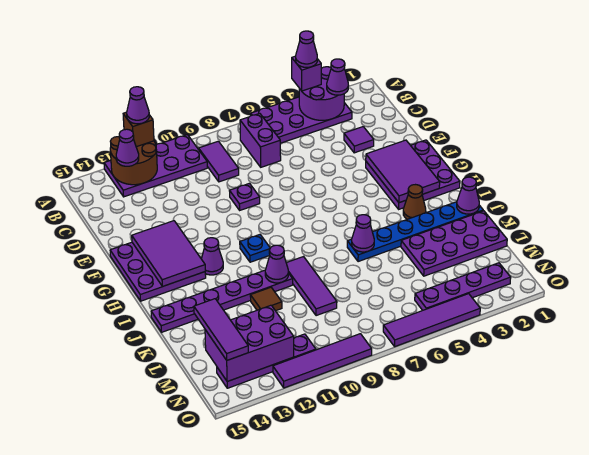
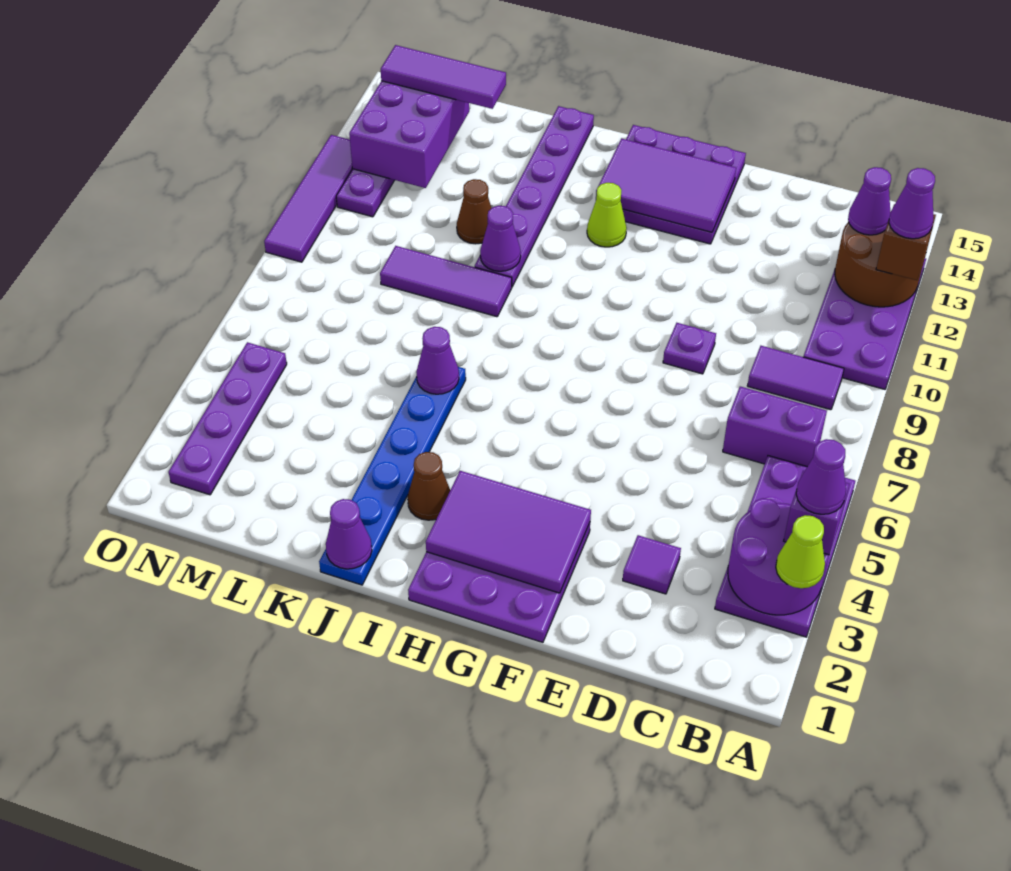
none -> lime cone A3 level 3
purple cone B3 level 3 -> none
blue plate H10 level 1 -> none
purple cone H12 level 1 -> lime cone H12 level 1
purple plate K1:L4 level 1 -> none
brown tile K11 level 1 -> brown cone K11 level 1
purple tile O4:O7 level 1 -> none

